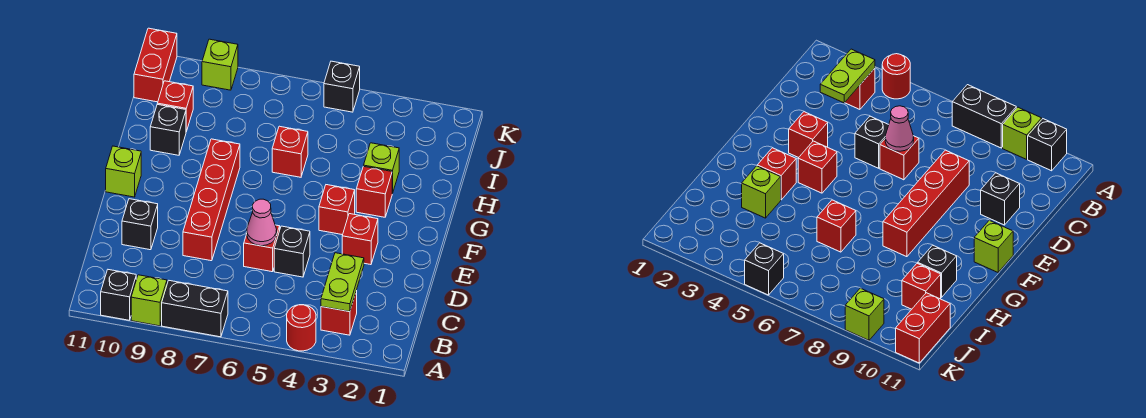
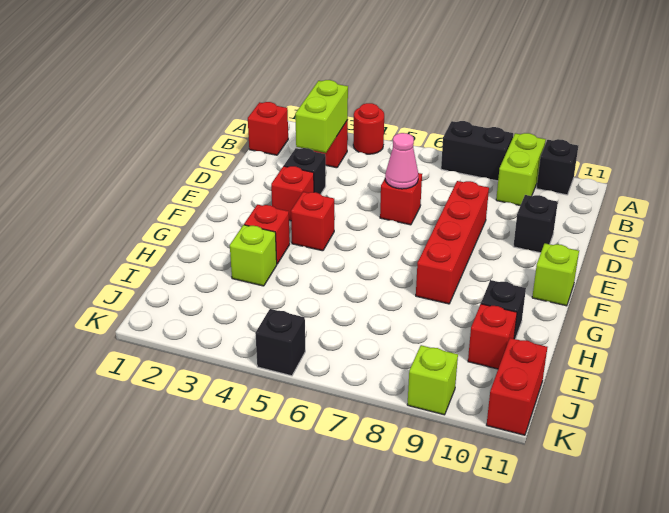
lime brick A9 level 1 -> lime brick A9:B9 level 1
lime plate B3:C3 level 2 -> lime brick B3:C3 level 2
black brick D5 level 1 -> black brick D3 level 1
red brick H6 level 1 -> red brick B1 level 1

